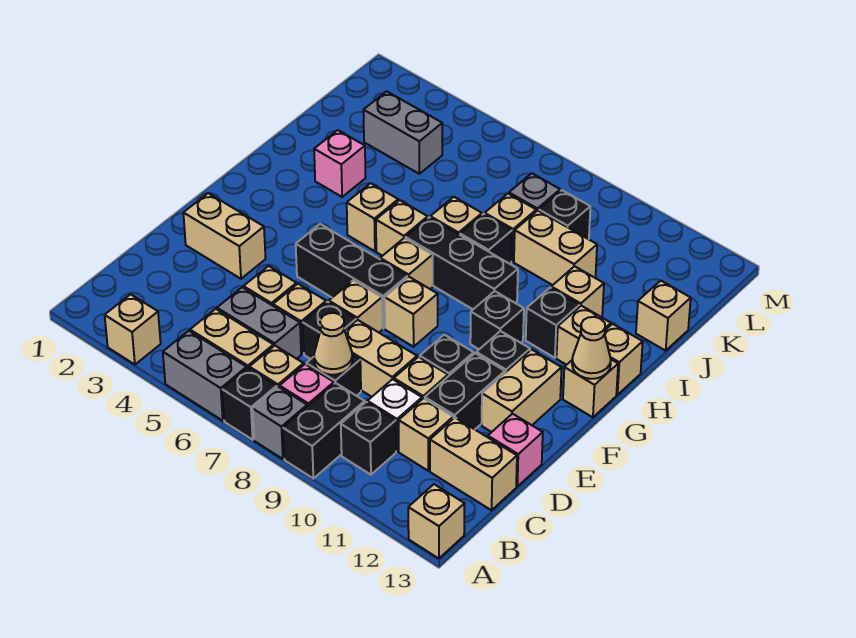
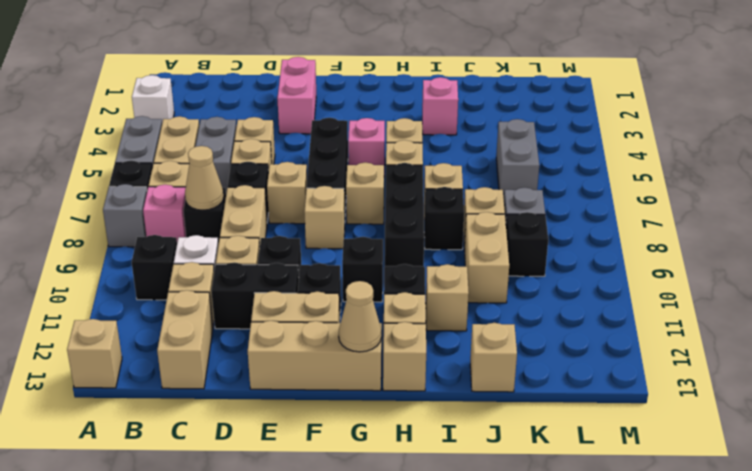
tan brick A3 level 1 -> white brick A3 level 1
black brick A9:B9 level 1 -> none
pink brick D13 level 1 -> pink brick G5 level 1
tan brick E2:E3 level 1 -> pink brick E2:E3 level 1
tan brick G13 level 1 -> tan brick E13:G13 level 1
grey brick K3:K4 level 1 -> grey brick K5:K6 level 1

